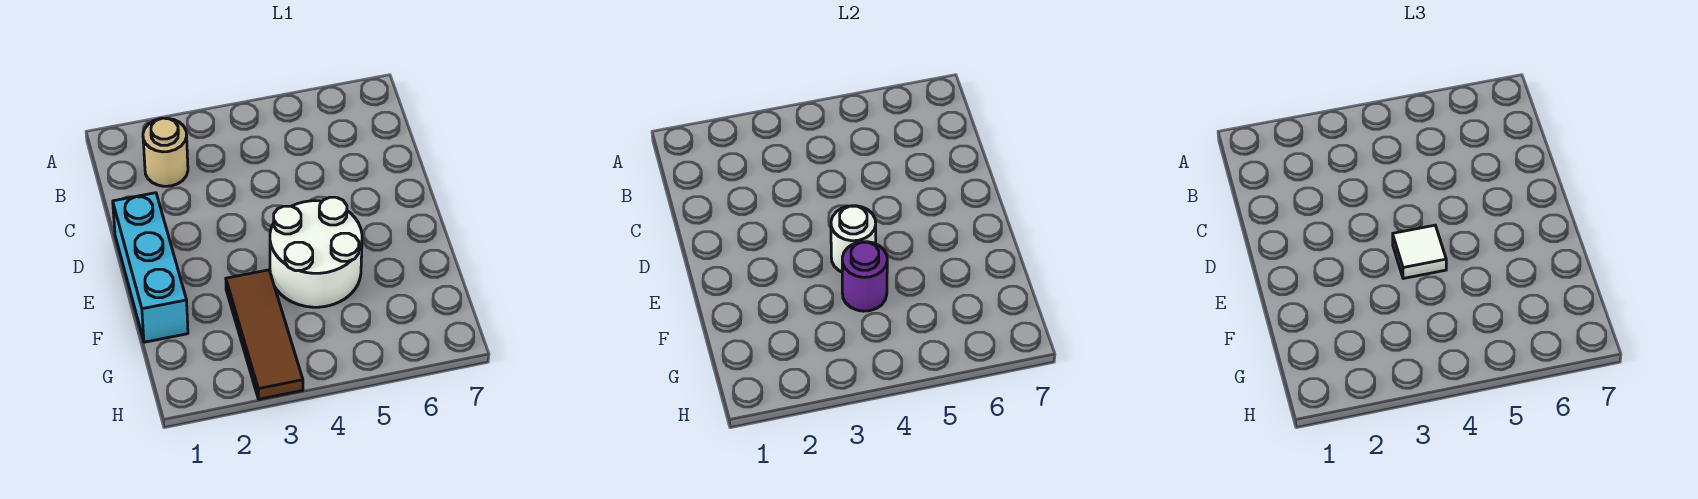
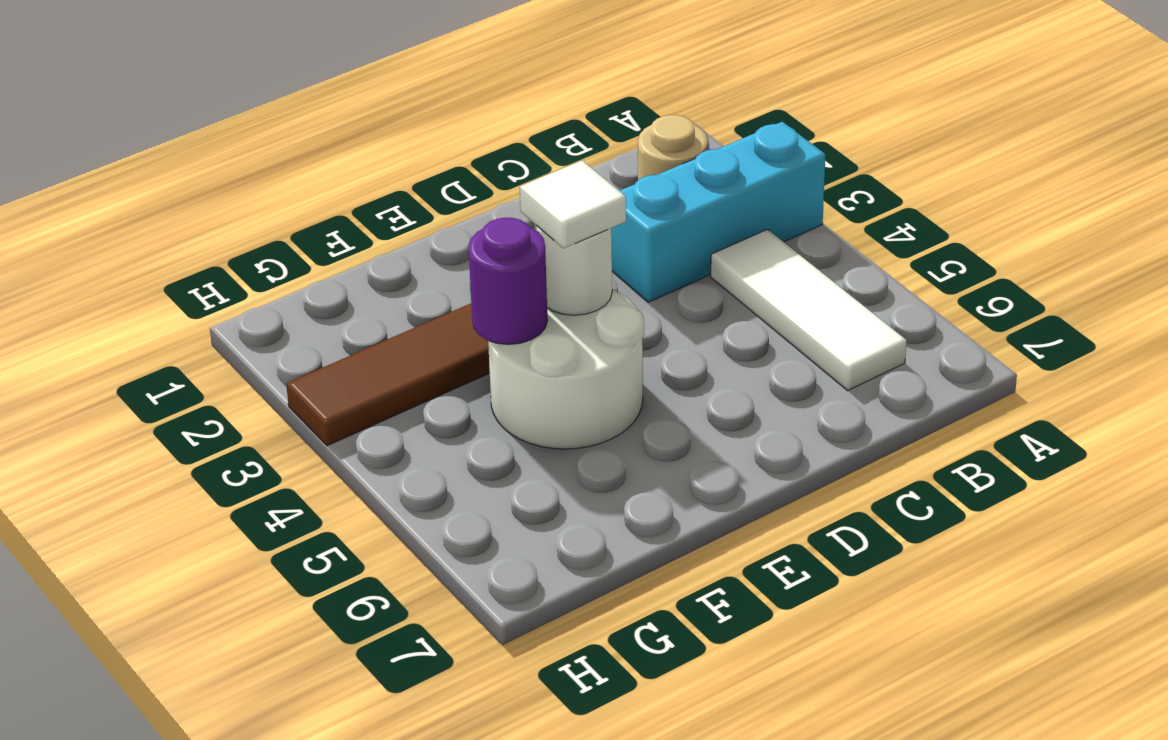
none -> white tile B4:B6 level 1
cyan brick D1:F1 level 1 -> cyan brick A3:C3 level 1

